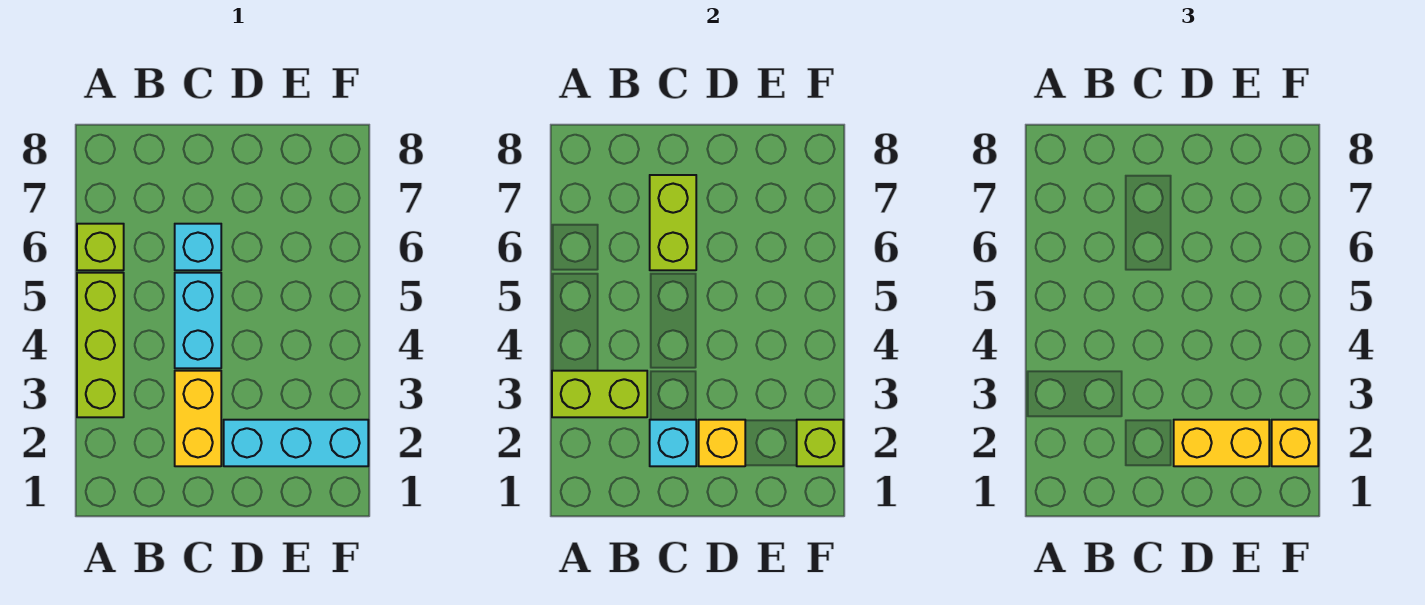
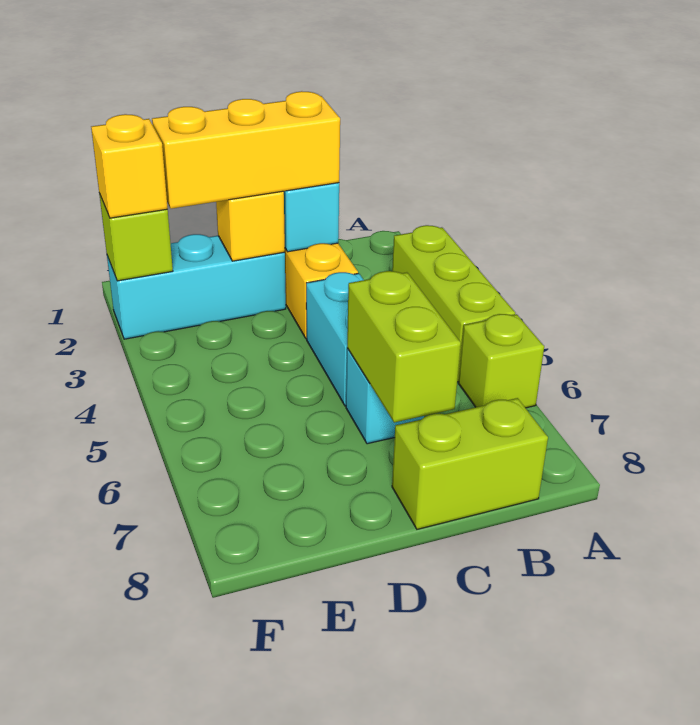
lime brick A3:B3 level 2 -> lime brick B8:C8 level 1
yellow brick D2:E2 level 3 -> yellow brick C2:E2 level 3

